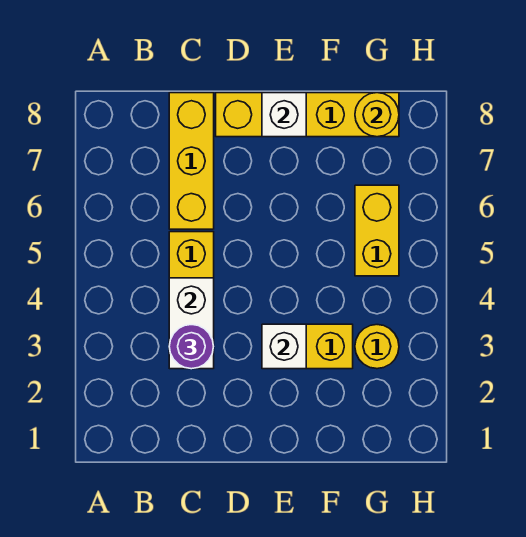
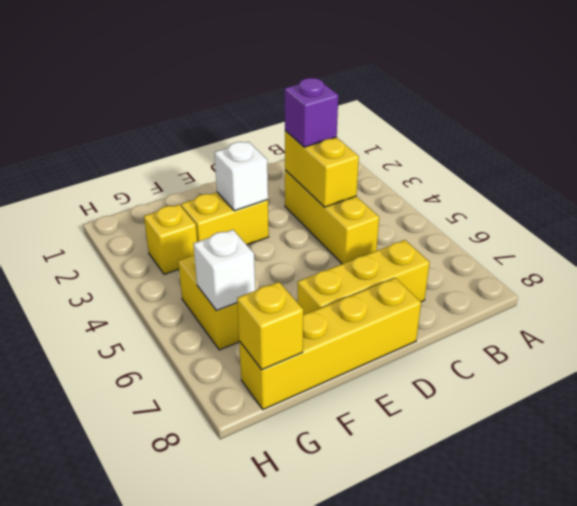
white brick C3:C4 level 2 -> yellow brick C3:C4 level 2
purple round brick C3 level 3 -> purple brick C3 level 3
yellow brick C6:C8 level 1 -> yellow brick C7:E7 level 1
white brick E8 level 2 -> white brick G6 level 2
yellow round brick G3 level 1 -> yellow brick G3 level 1
yellow round brick G8 level 2 -> yellow brick G8 level 2

